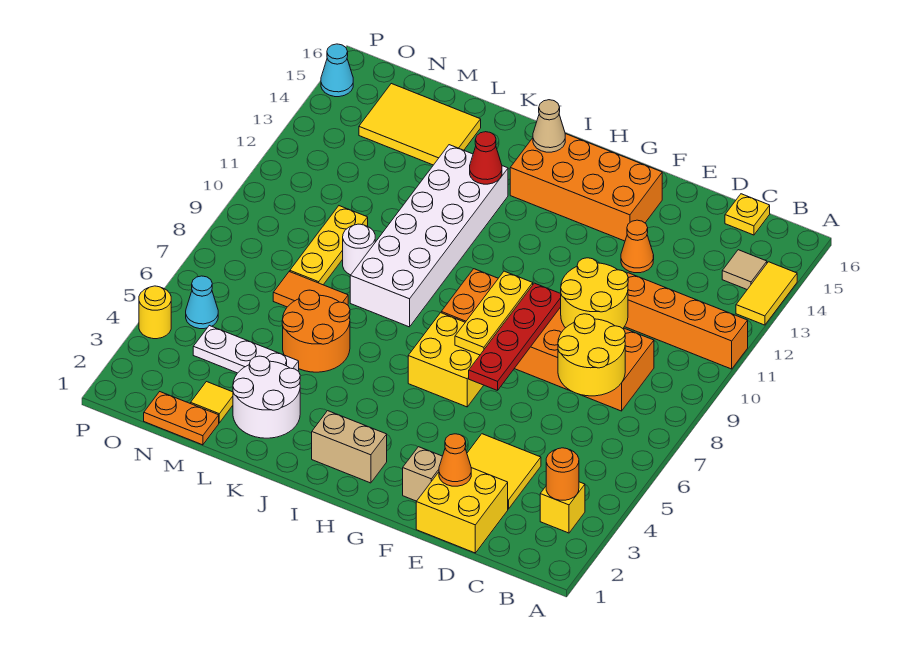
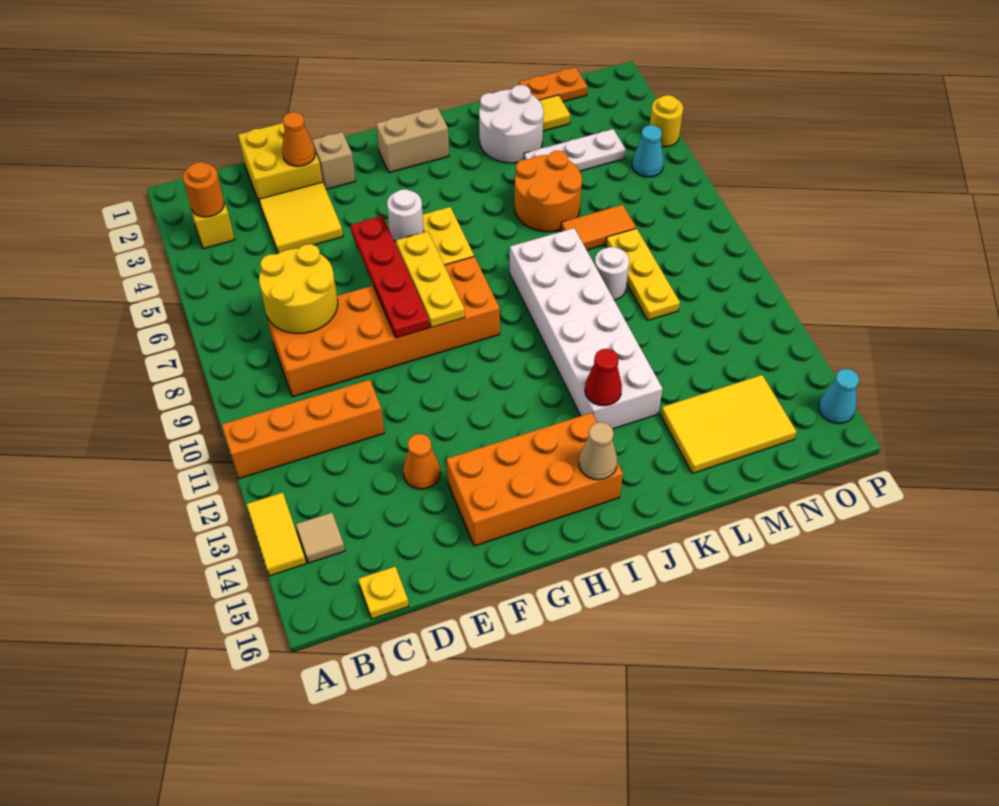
yellow round brick D9:E10 level 2 -> none
none -> white round brick G6 level 2

